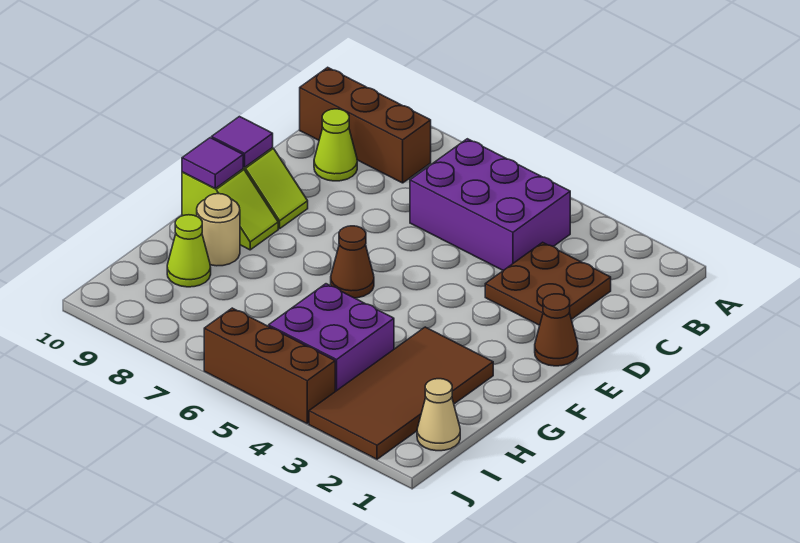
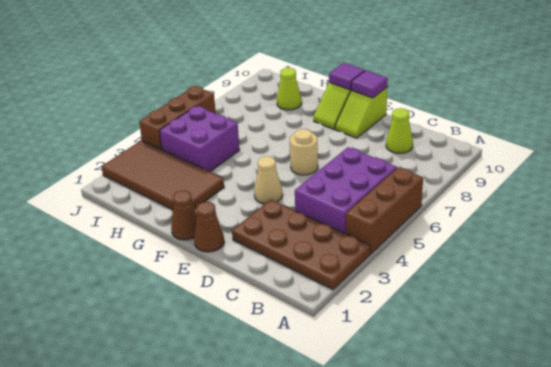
brown brick B8:B10 level 1 -> brown brick A4:A6 level 1
brown plate C2:D3 level 1 -> brown plate A2:D3 level 1
brown cone F6 level 1 -> brown cone F1 level 1
tan round brick G9 level 1 -> tan round brick E6 level 1
tan cone I1 level 1 -> tan cone E4 level 1

